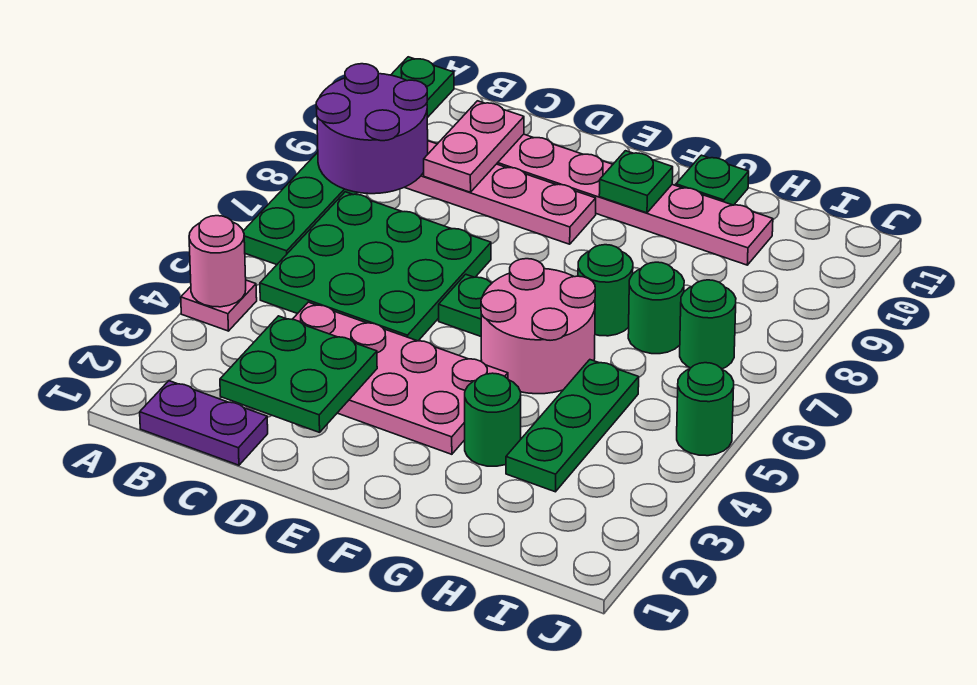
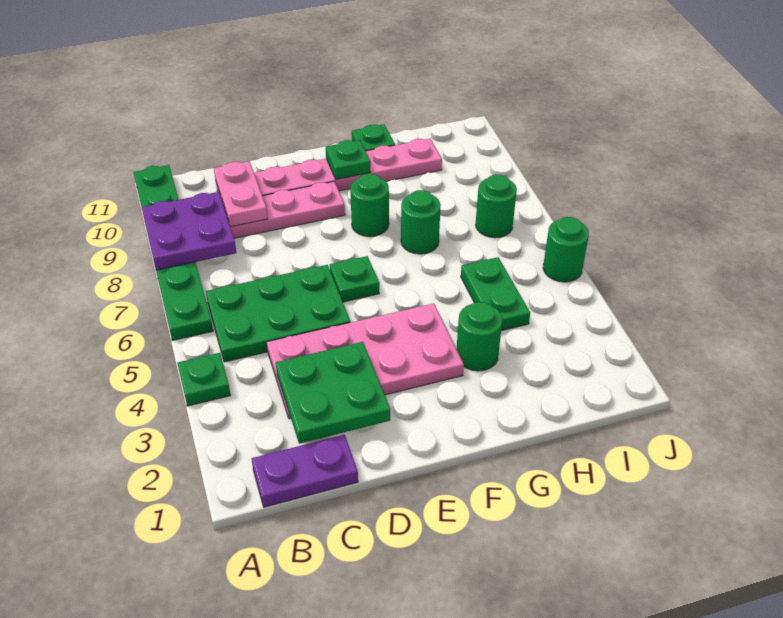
pink plate A4 level 1 -> green plate A4 level 1
pink round brick A4 level 2 -> none
purple round brick A8:B9 level 2 -> purple plate A8:B9 level 2
green plate B5:D7 level 1 -> green plate B5:D6 level 1
pink round brick F5:G6 level 1 -> none
green plate H3:H5 level 1 -> green plate H4:H5 level 1
green round brick H7 level 1 -> green round brick F8 level 1

